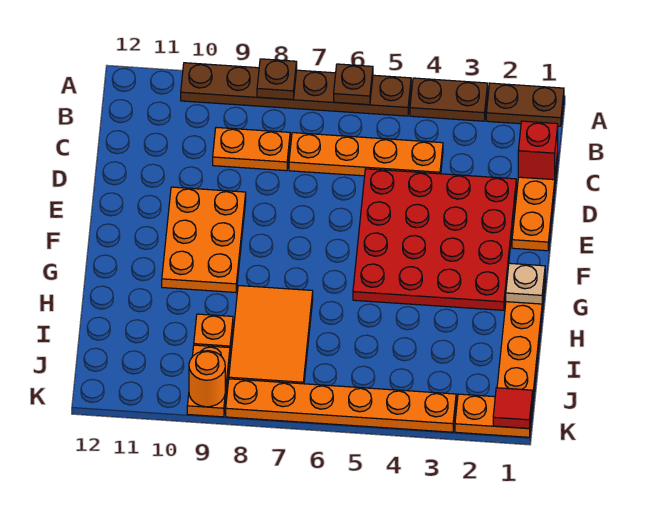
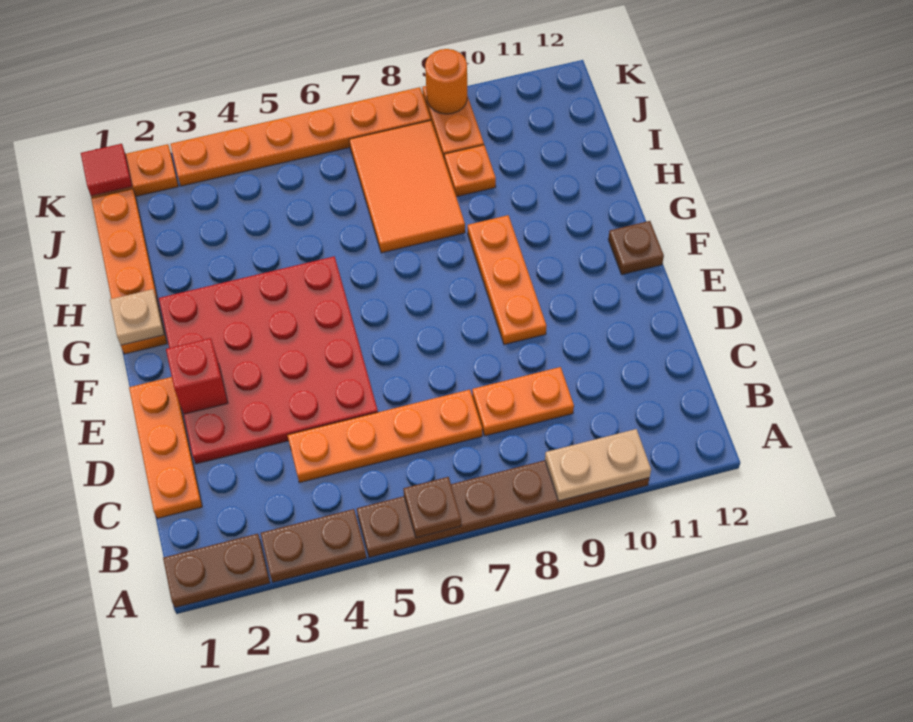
brown plate A8 level 2 -> brown plate F12 level 1
none -> tan plate A9:A10 level 2
red brick C1 level 2 -> red brick E2 level 2
orange plate E9:G10 level 1 -> orange plate E9:G9 level 1

